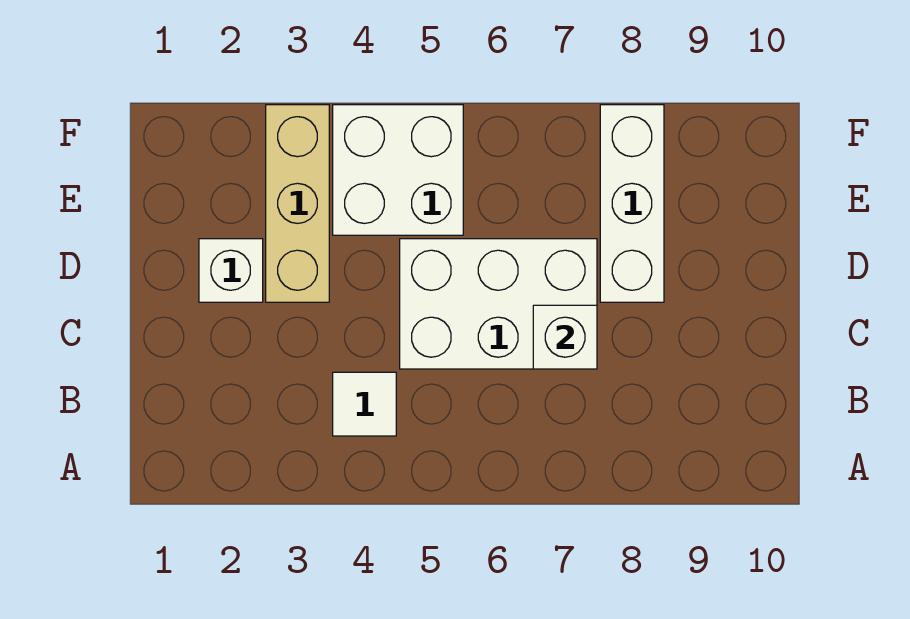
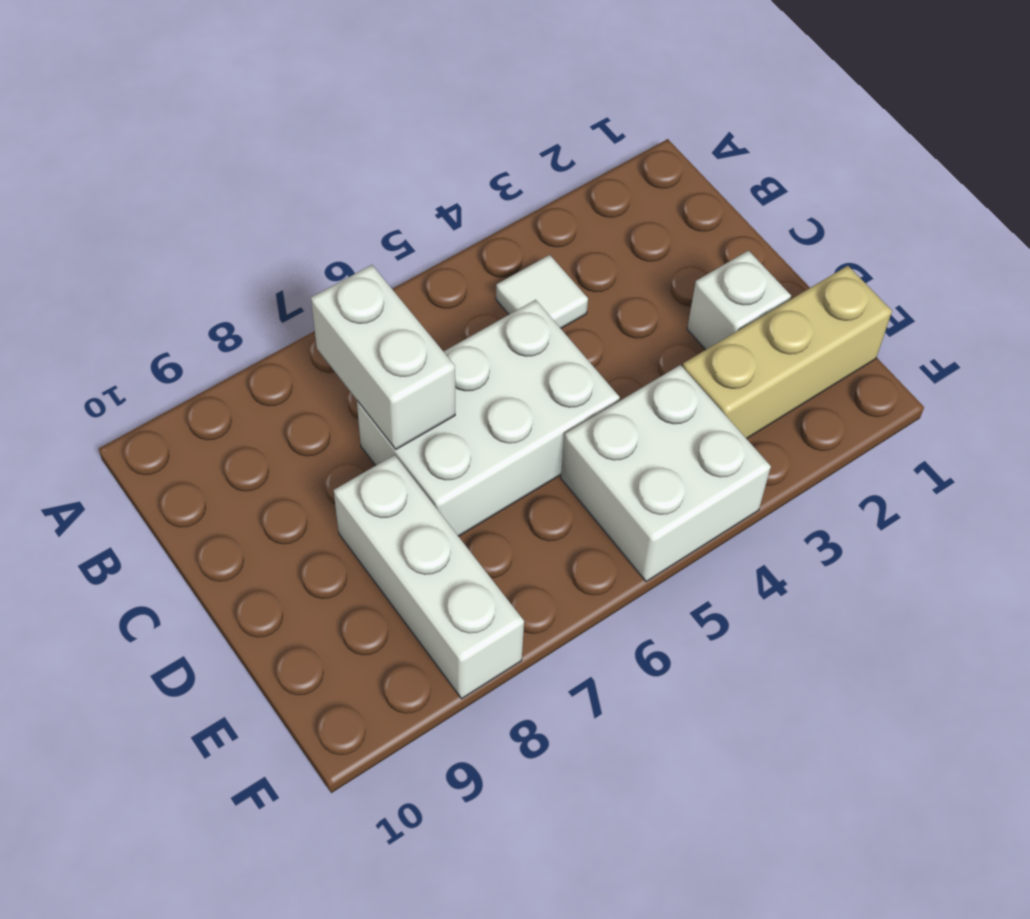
white brick C7 level 2 -> white brick B7:C7 level 2
tan brick D3:F3 level 1 -> tan brick E1:E3 level 1

